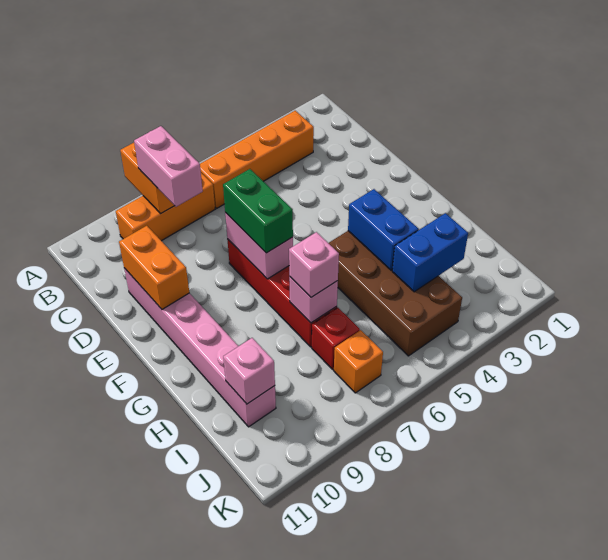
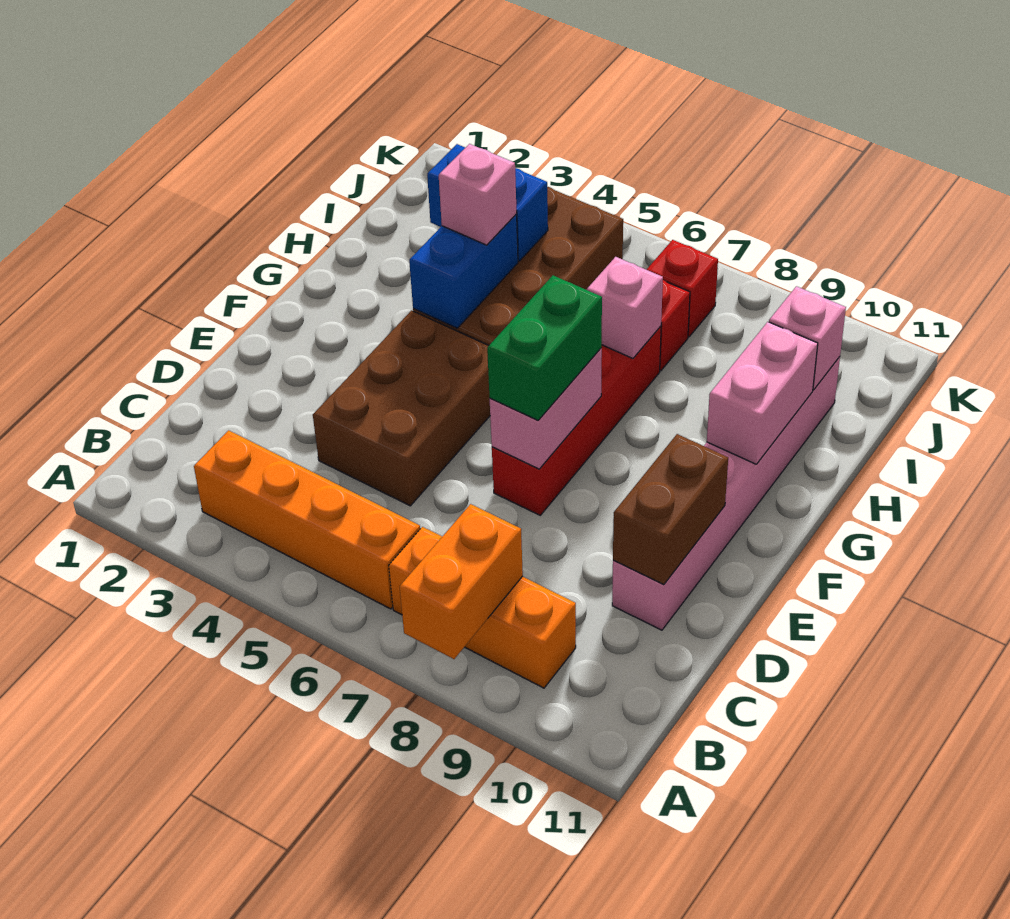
pink brick B8:C8 level 3 -> pink brick G10:H10 level 2
none -> brown brick D4:F5 level 1
orange brick D10:E10 level 2 -> brown brick D10:E10 level 2
pink brick H7 level 3 -> pink brick H4 level 3
orange brick J7 level 1 -> red brick J7 level 1

